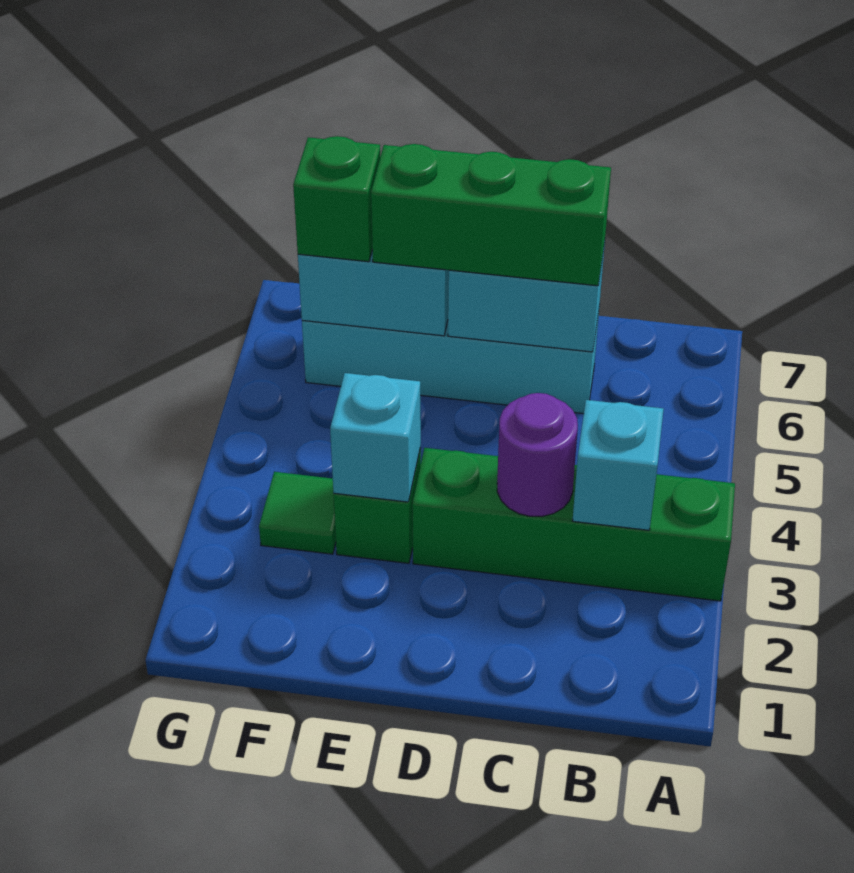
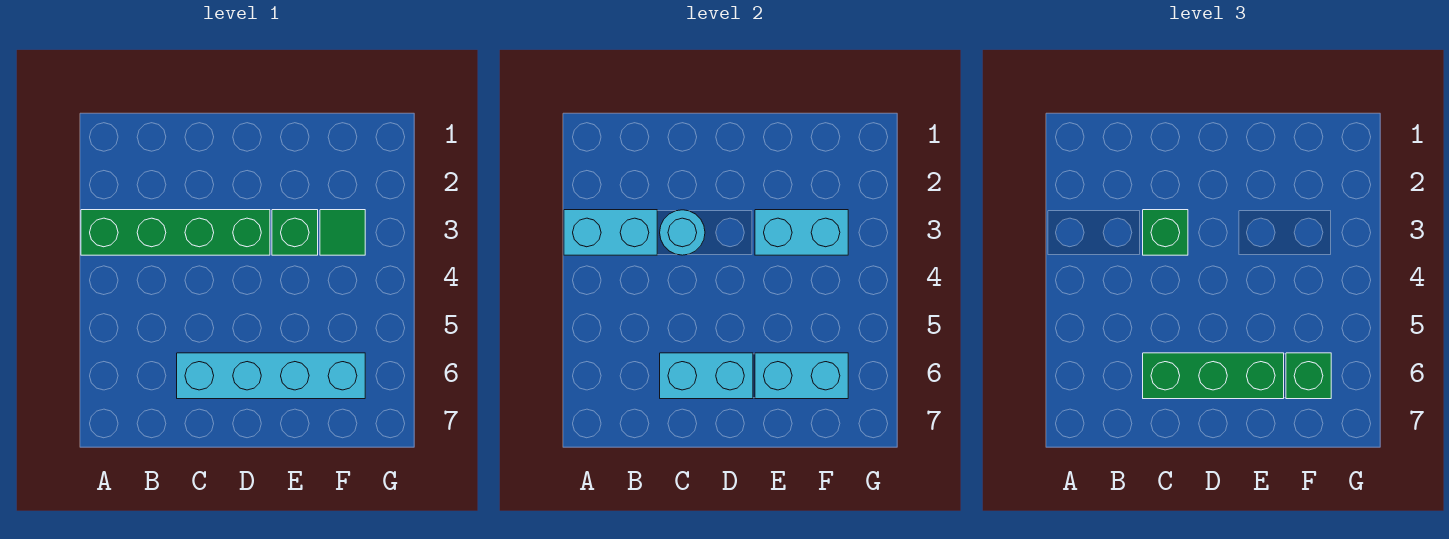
cyan brick B3 level 2 -> cyan brick A3:B3 level 2
purple round brick C3 level 2 -> cyan round brick C3 level 2
none -> green brick C3 level 3
cyan brick E3 level 2 -> cyan brick E3:F3 level 2

